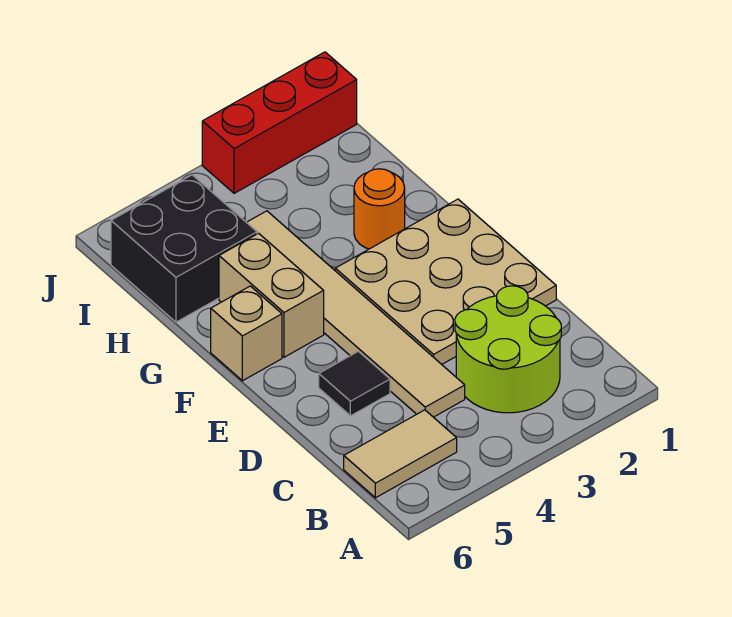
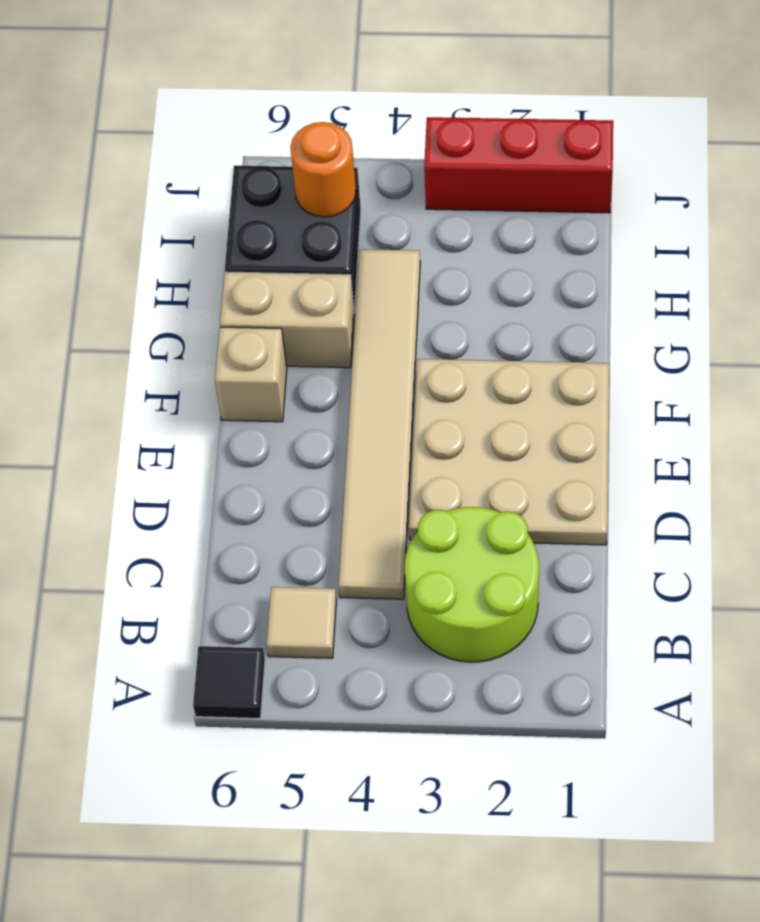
tan tile B5:B6 level 1 -> tan tile B5 level 1
black tile D5 level 1 -> black tile A6 level 1
tan brick F5:G5 level 1 -> tan brick G5:G6 level 1
orange round brick G2 level 1 -> orange round brick I5 level 2

